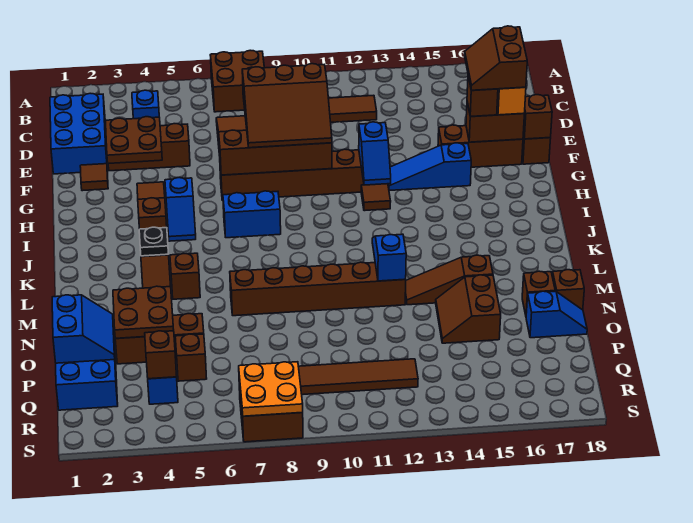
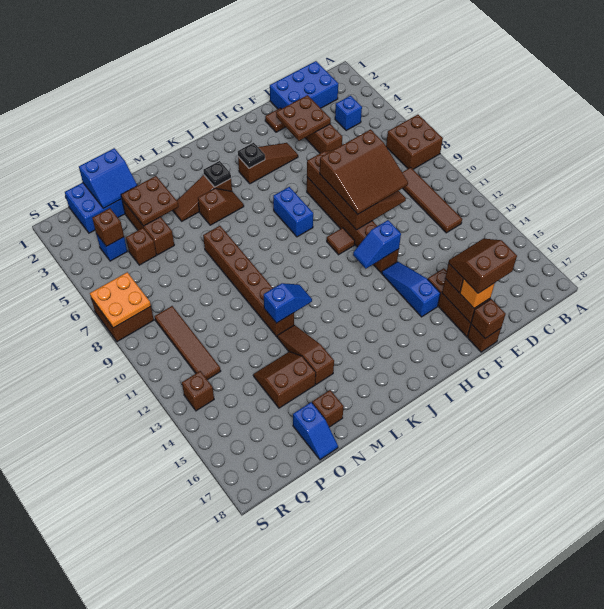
brown slope E8:G10 level 3 top E -> brown slope E8:G10 level 3 top 8
blue slope H5:I5 level 1 top H -> none
brown tile H12 level 1 -> brown tile H10 level 1
none -> black plate I4 level 2
brown brick N18 level 1 -> brown brick R13 level 1

